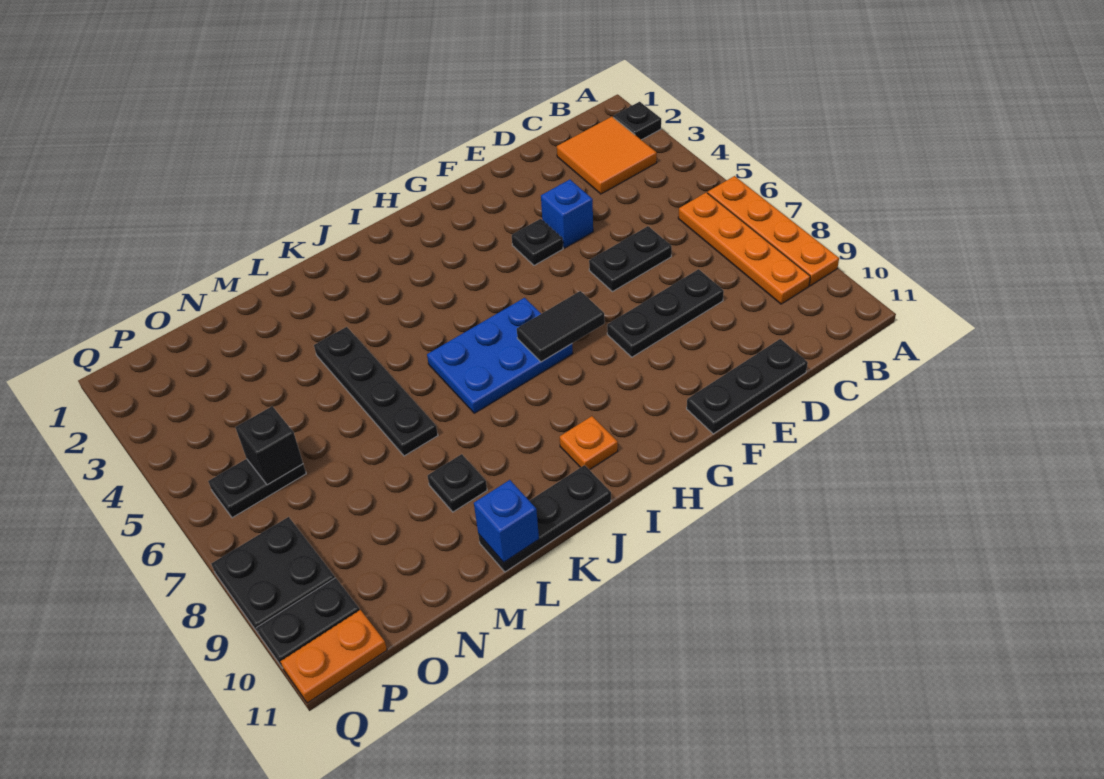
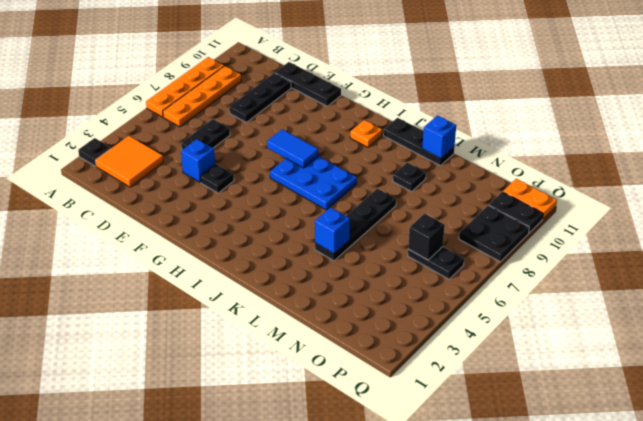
black plate D6:E6 level 1 -> black plate D5:D6 level 1
black plate D8:F8 level 1 -> black plate D8:D10 level 1
black tile G7:H7 level 2 -> blue tile G7:H7 level 2
none -> blue brick L4 level 2

